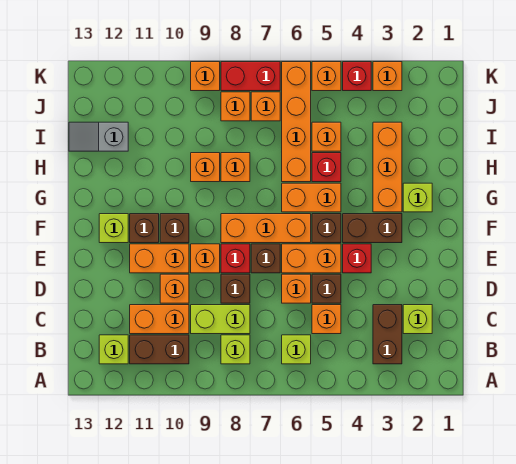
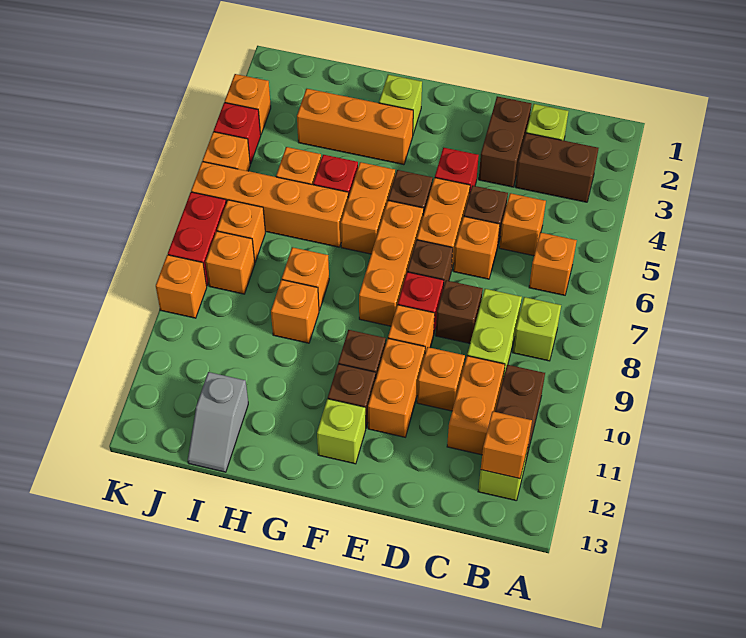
lime brick B6 level 1 -> orange brick B6 level 1
none -> orange brick B12 level 2
brown brick F3:F4 level 1 -> brown brick D2:D3 level 1

